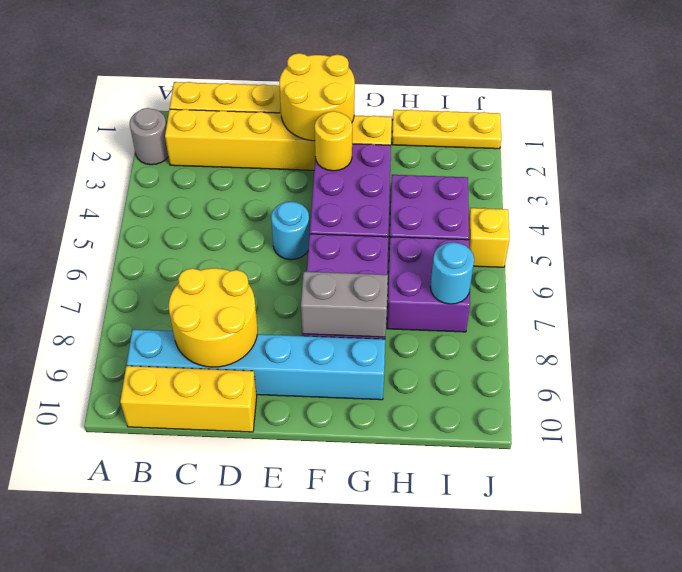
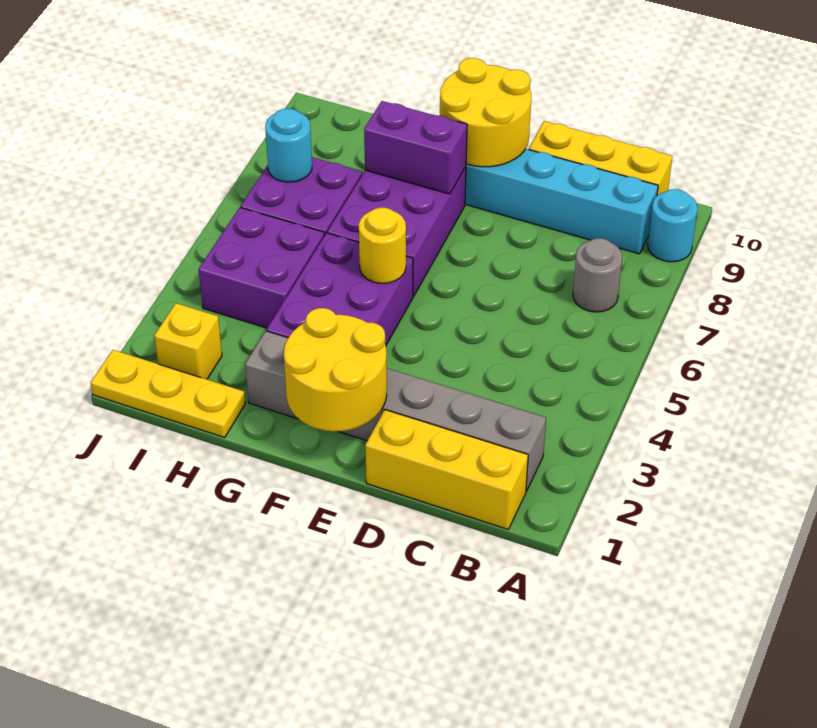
grey round brick A2 level 1 -> grey round brick B7 level 1
yellow brick B2:G2 level 1 -> grey brick B2:G2 level 1
yellow round brick C8:D9 level 2 -> yellow round brick E9:F10 level 2
cyan round brick E5 level 1 -> cyan round brick A9 level 1
yellow round brick F3 level 2 -> yellow round brick F5 level 2
grey brick F8:G8 level 2 -> purple brick F8:G8 level 2
yellow brick J5 level 1 -> yellow brick I2 level 1

